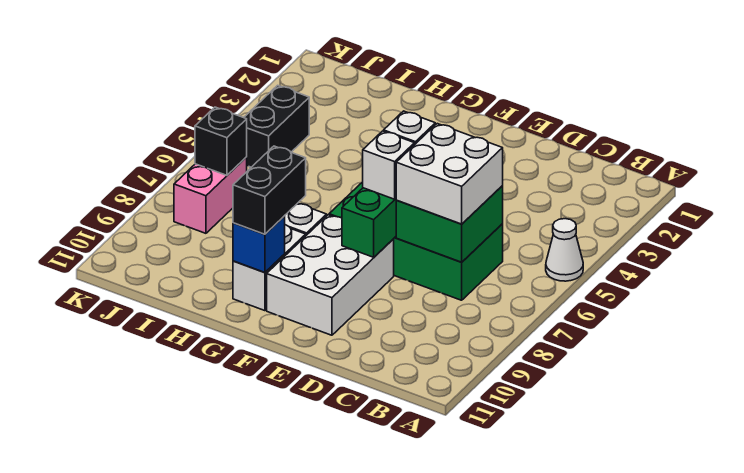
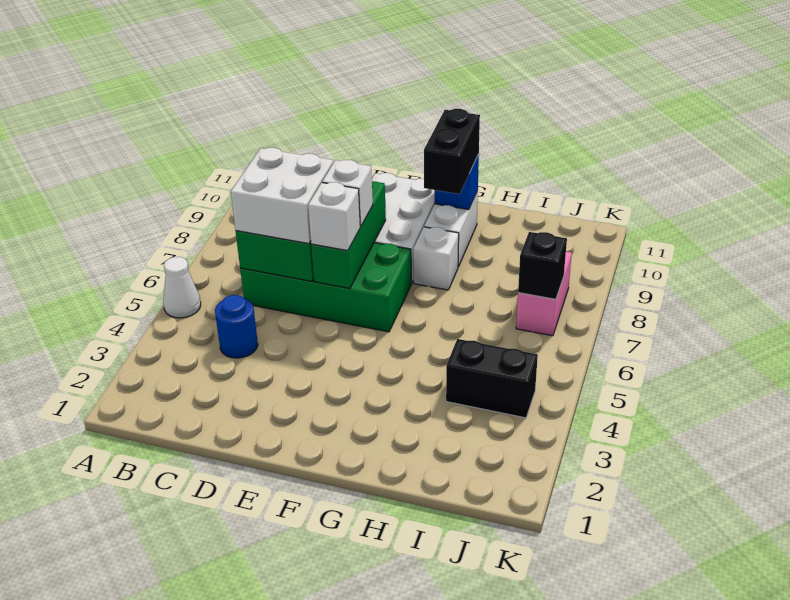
none -> blue round brick C4 level 1
black brick J4:J5 level 1 -> black brick I4:J4 level 1

